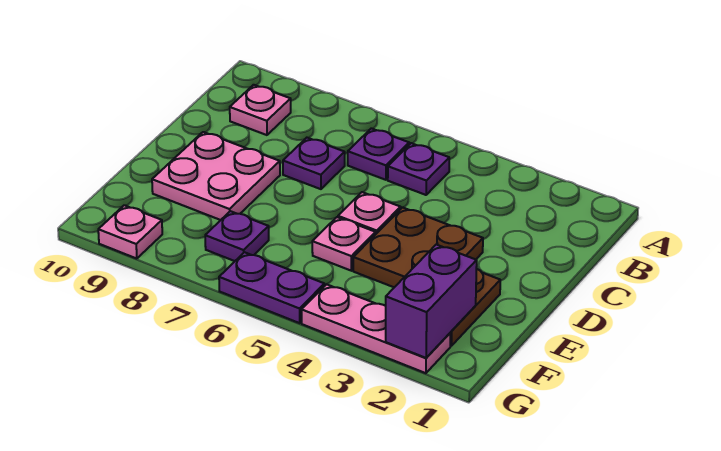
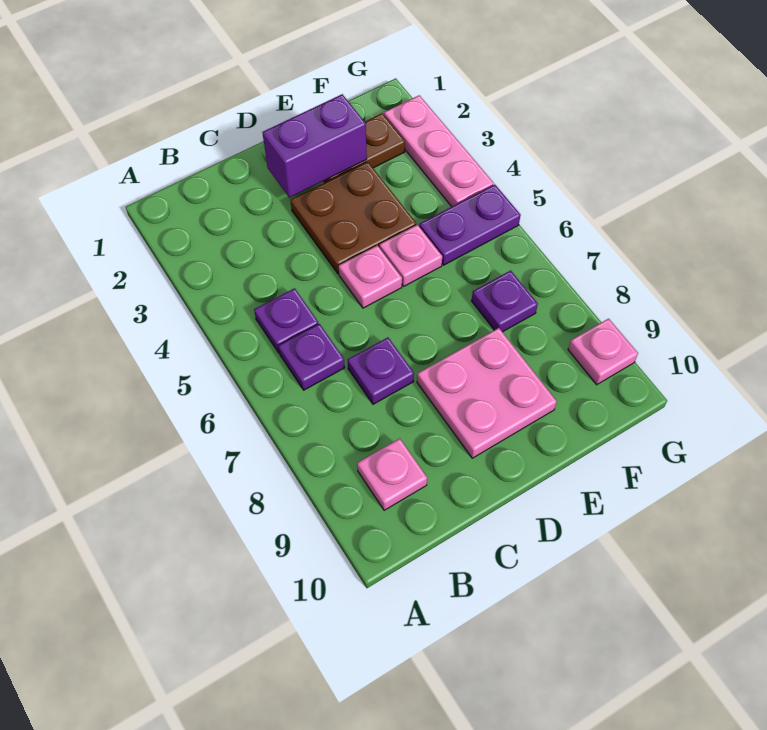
purple brick F2:G2 level 2 -> purple brick D2:E2 level 2
purple plate G5:G6 level 1 -> purple plate F5:G5 level 1

